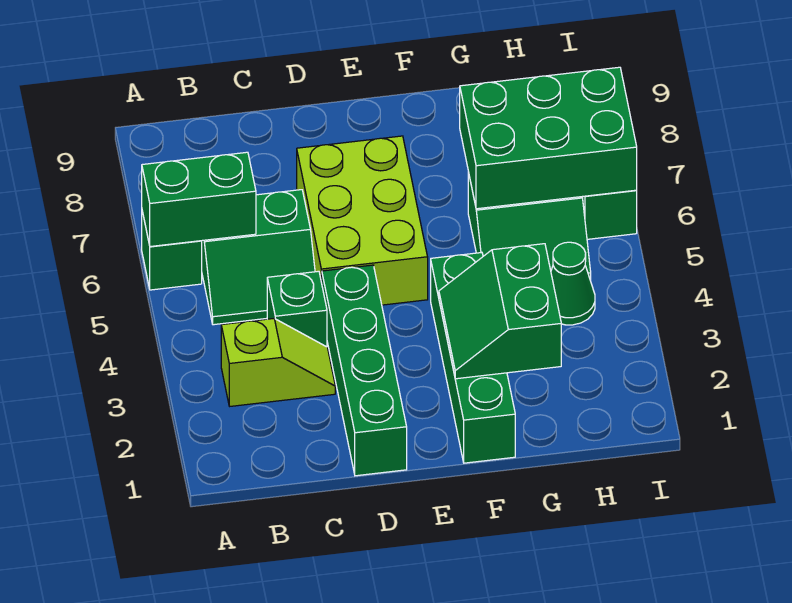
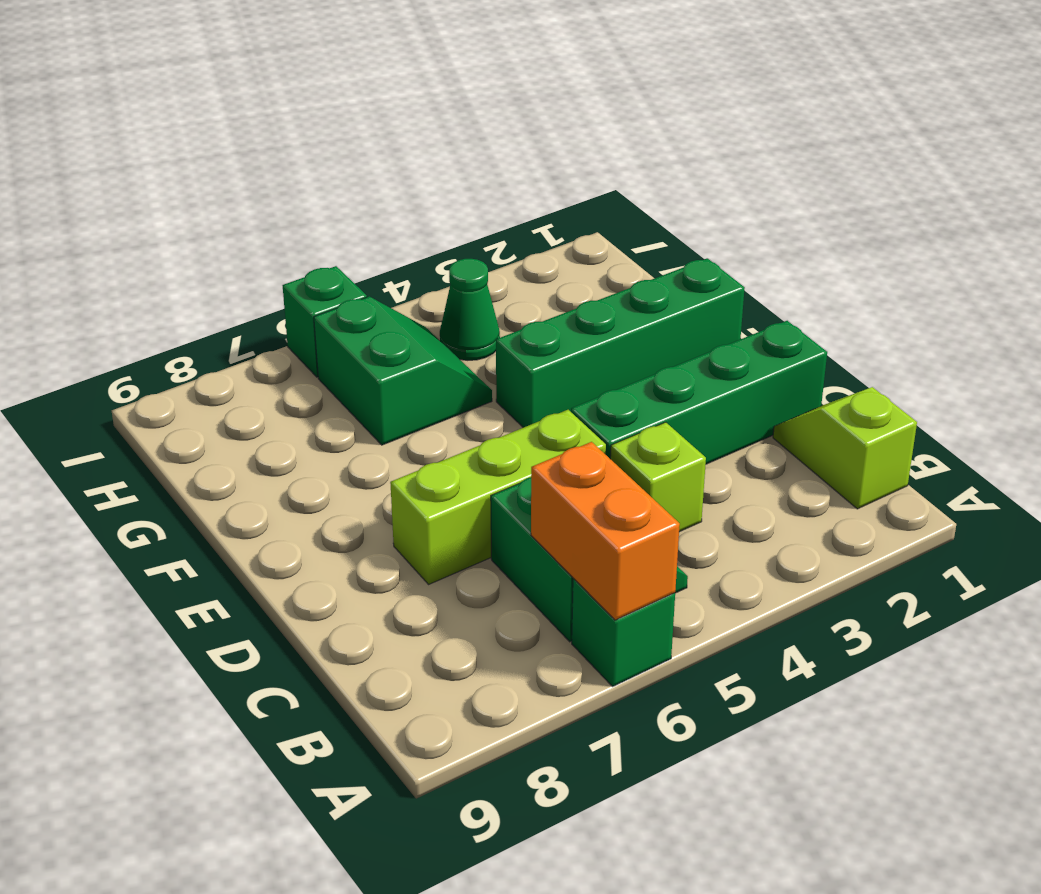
green brick A6:B6 level 2 -> orange brick A6:B6 level 2
lime slope B3:C3 level 1 top B -> lime slope B1:C1 level 1 top B
green brick C4 level 1 -> lime brick C4 level 1
lime brick D5:E7 level 1 -> lime brick D5:D7 level 1
green slope F2:G3 level 2 top G -> none
green brick G6:I7 level 2 -> none

